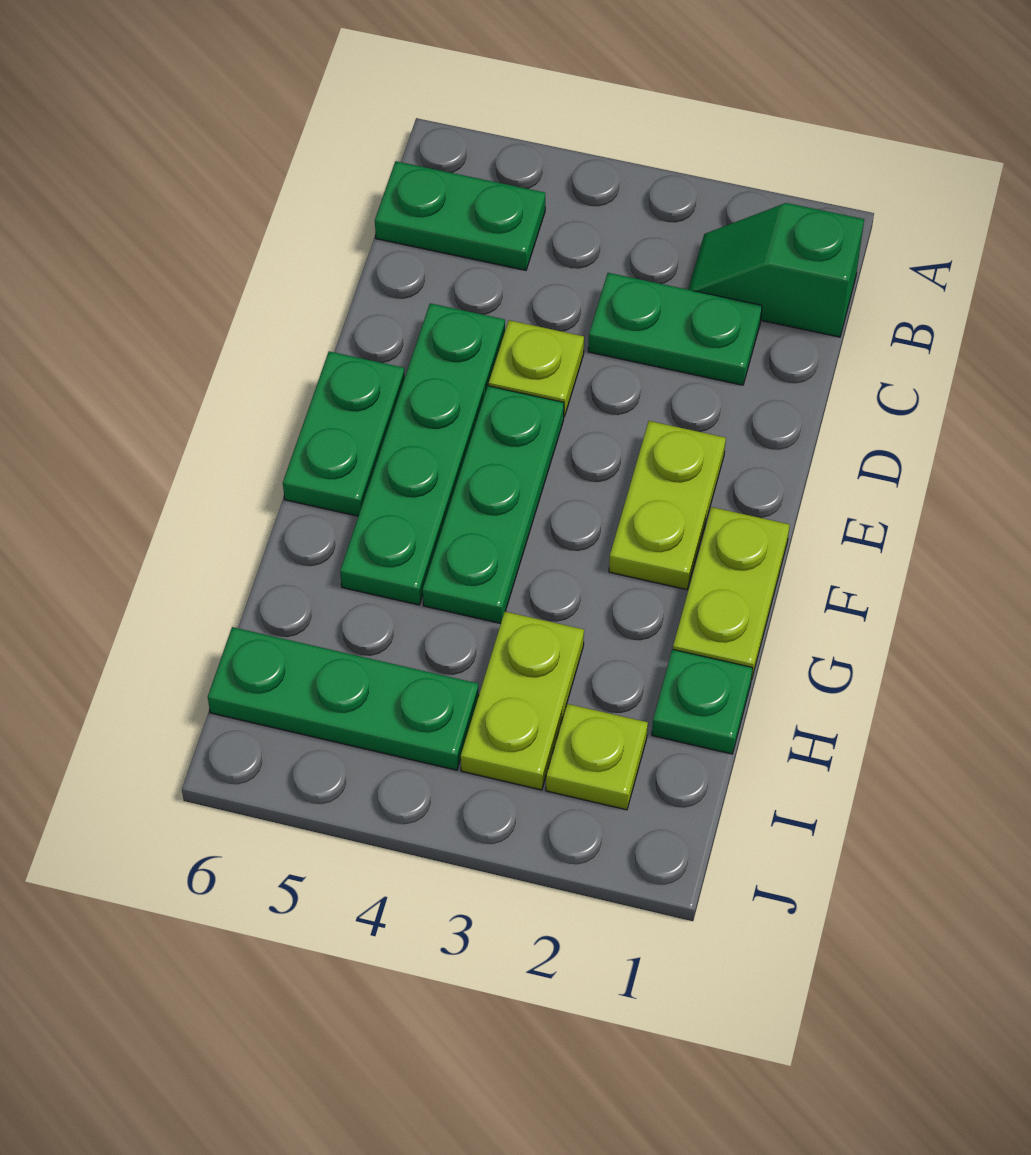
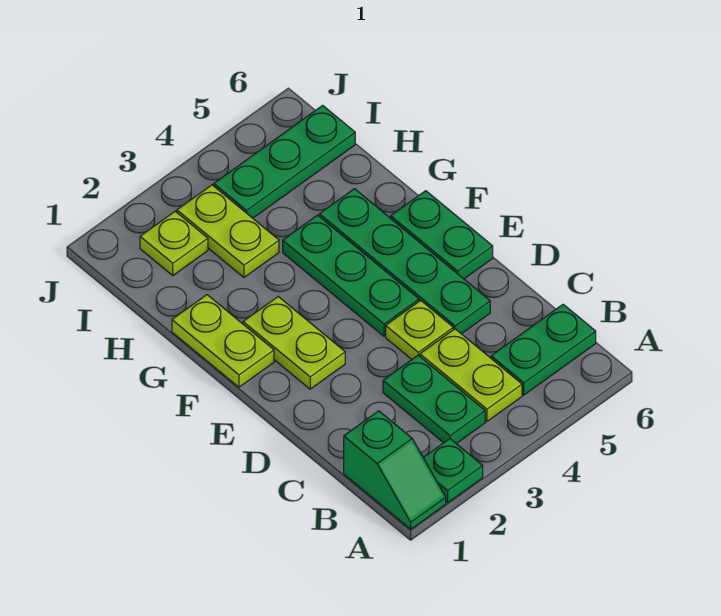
green slope B1:B2 level 1 top 1 -> green slope A1:B1 level 1 top B
none -> lime plate B4:C4 level 1
green plate C2:C3 level 1 -> green plate B3:C3 level 1
green plate H1 level 1 -> green plate A2 level 1

